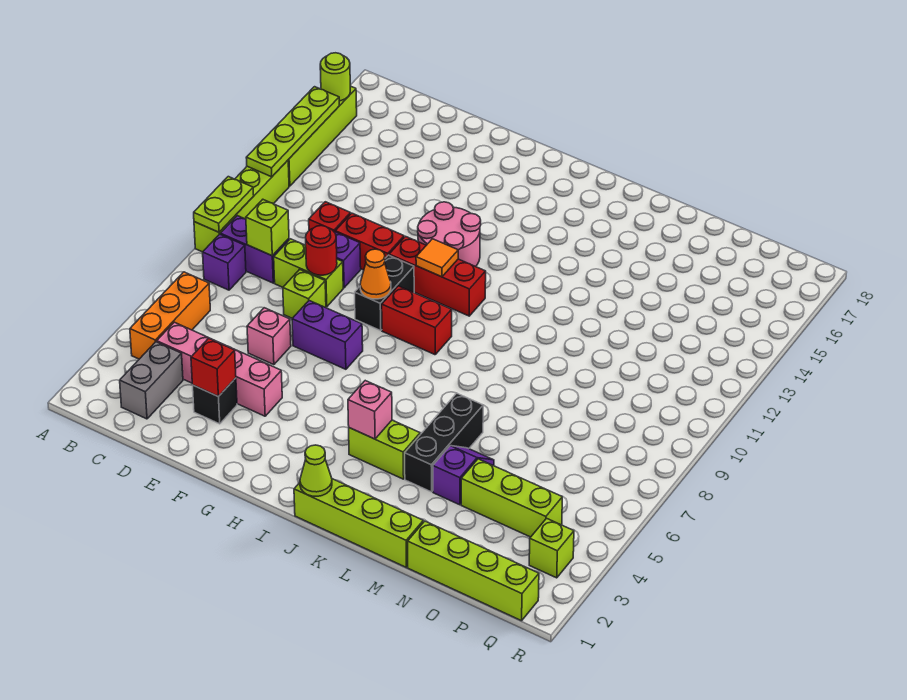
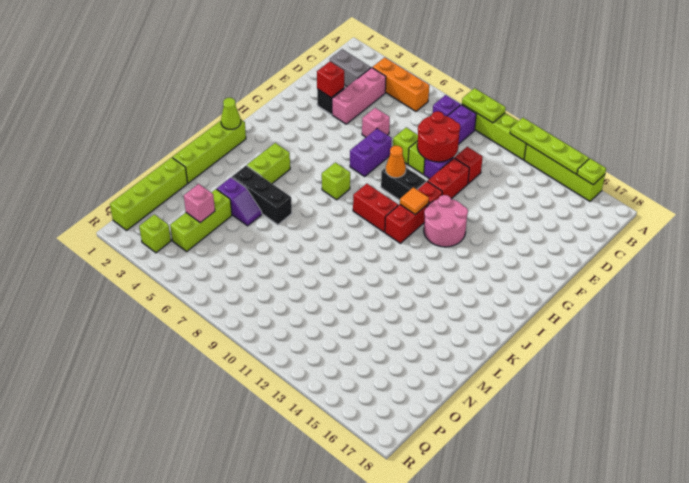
lime round brick A16 level 2 -> lime plate A16 level 2
pink brick C4:F4 level 1 -> pink brick C4:E4 level 1
lime brick C9 level 2 -> lime brick I7 level 1
red round brick E9 level 2 -> red round brick D9:E10 level 2
red brick H9:I9 level 1 -> red brick I9:I10 level 1
pink brick J4 level 2 -> pink brick O4 level 2

